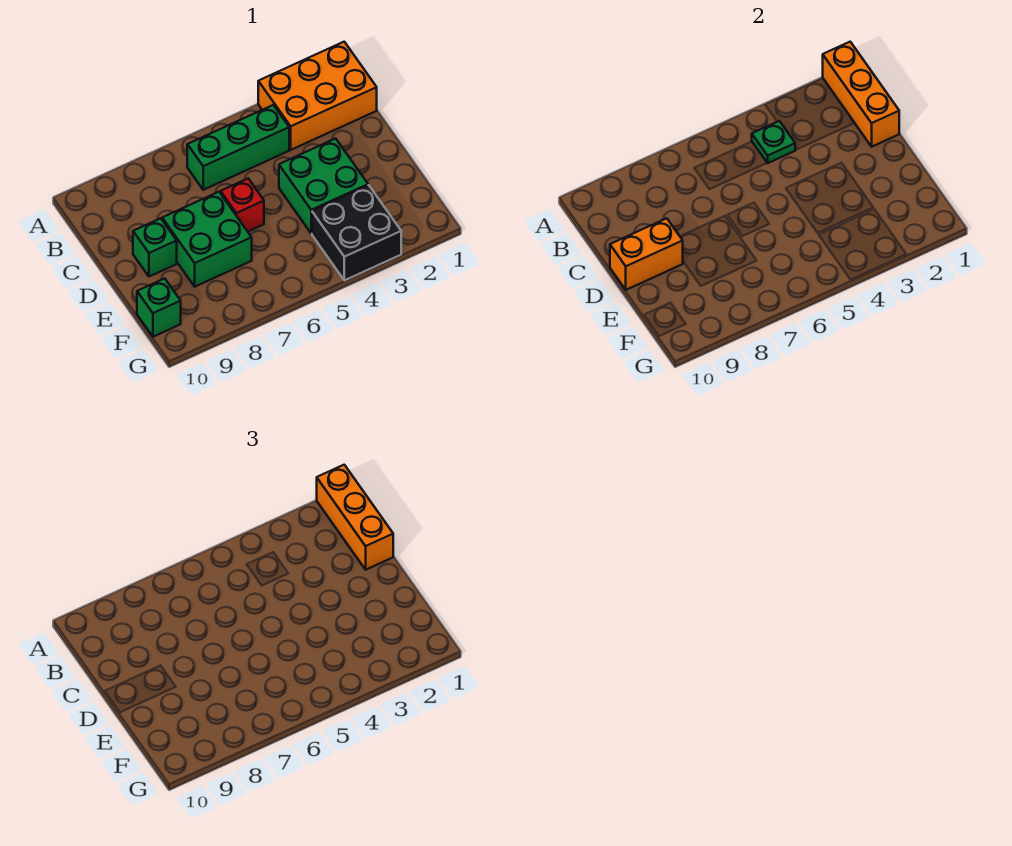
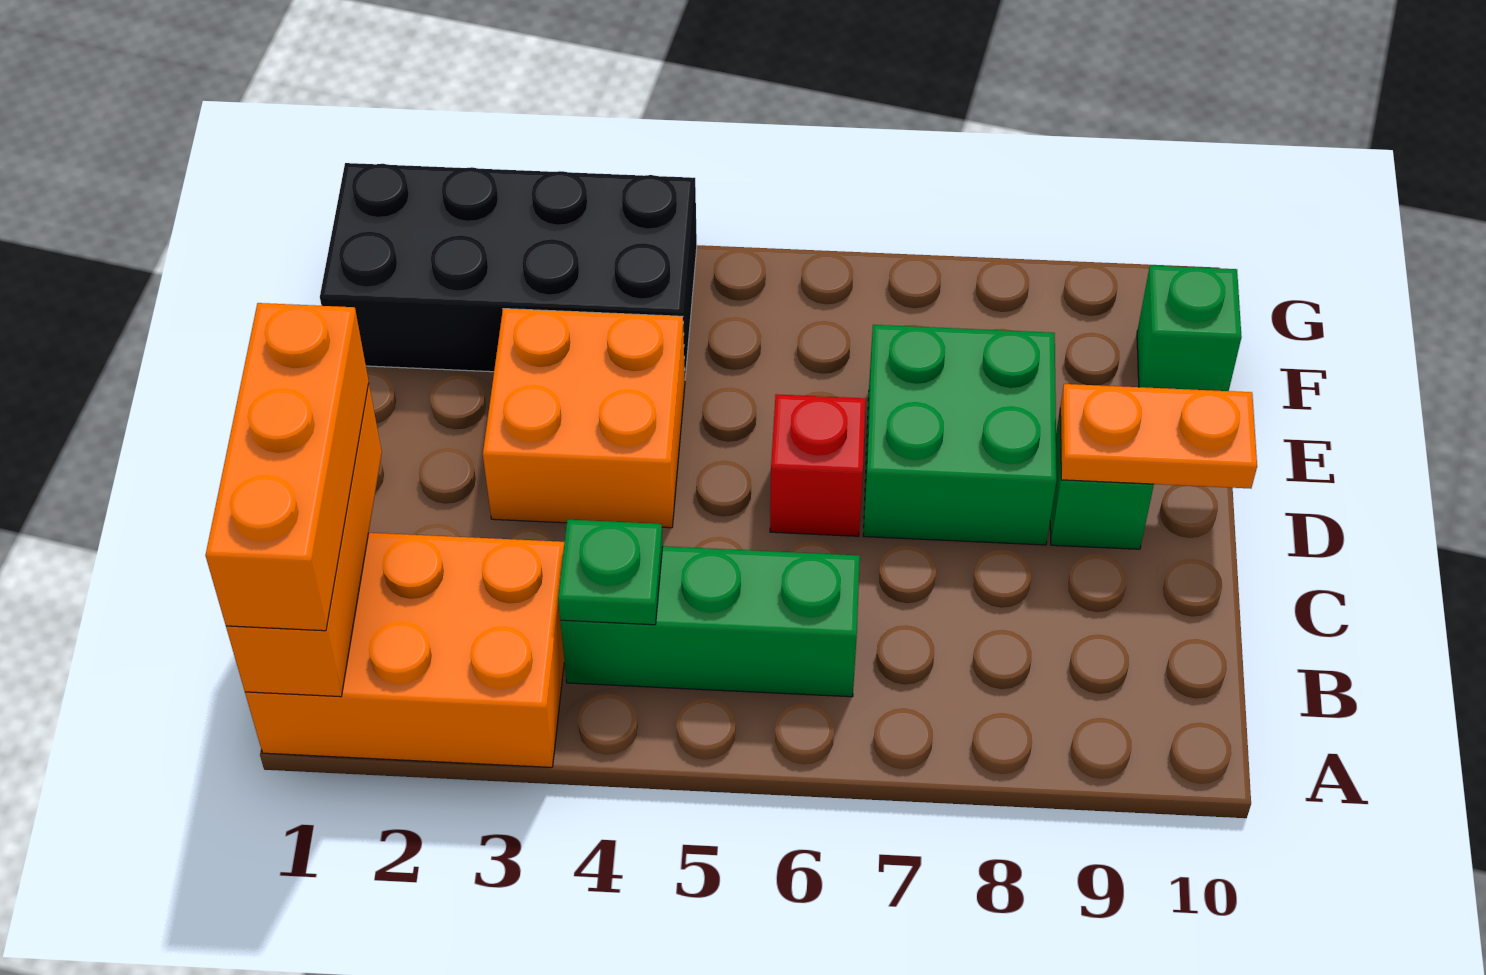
green brick D3:E4 level 1 -> orange brick D3:E4 level 1
orange brick D9:D10 level 2 -> orange plate D9:D10 level 2
black brick F3:G4 level 1 -> black brick F1:G4 level 1

